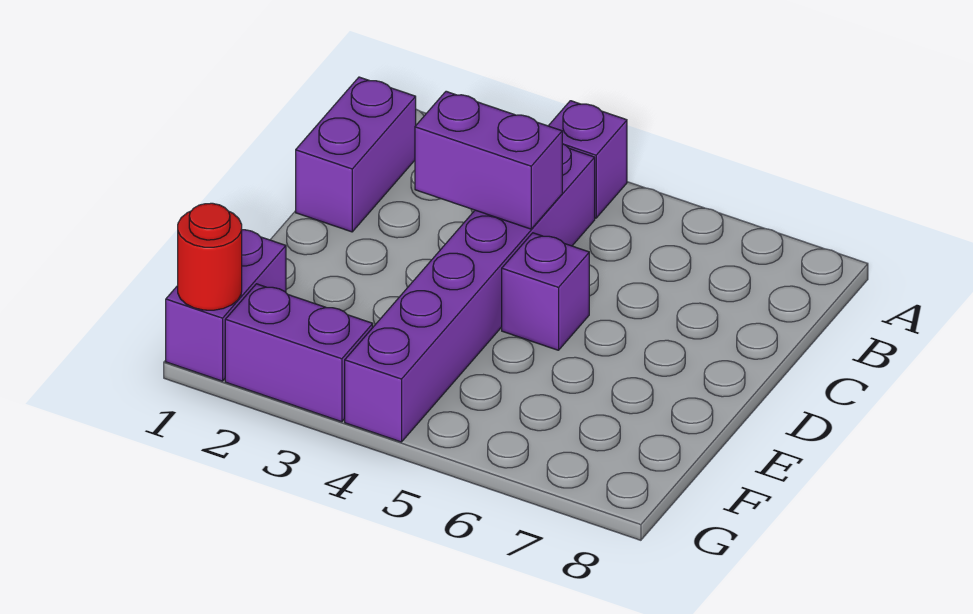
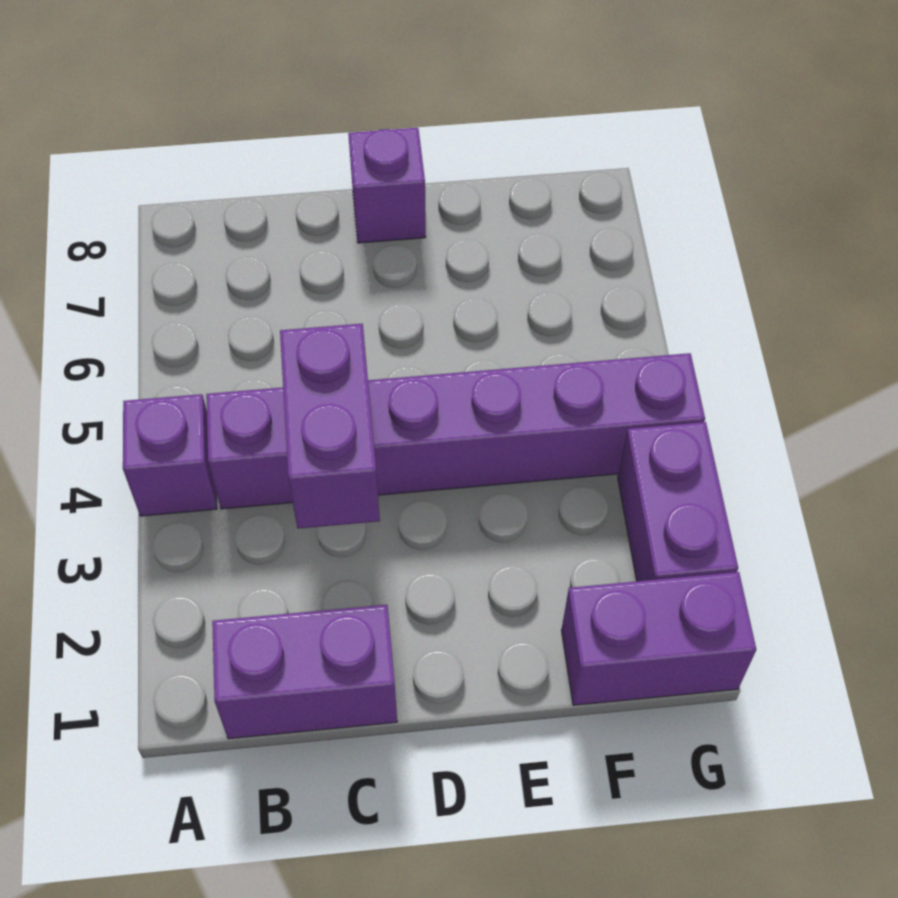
purple brick D5 level 1 -> purple brick D8 level 1
red round brick G1 level 2 -> none

